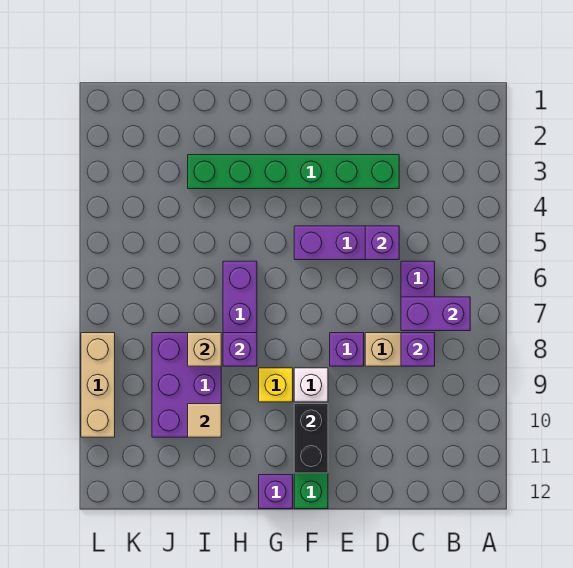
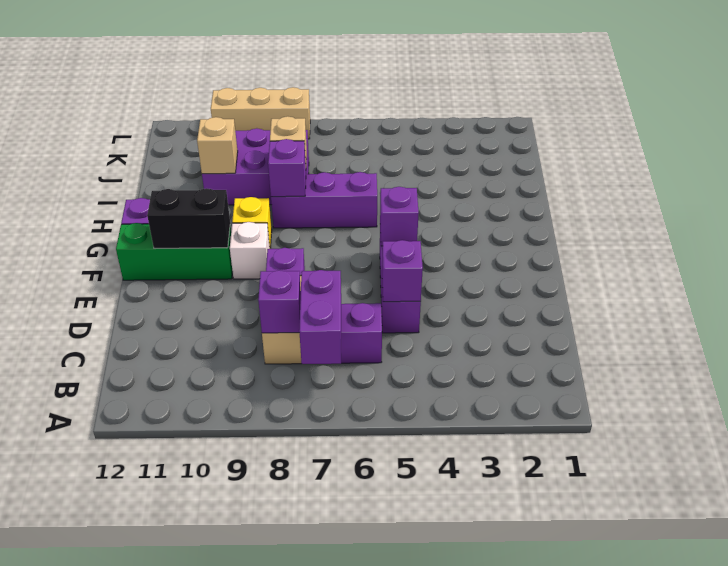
green brick D3:I3 level 1 -> none
none -> purple brick F5 level 2
tan tile I10 level 2 -> tan brick I10 level 2

